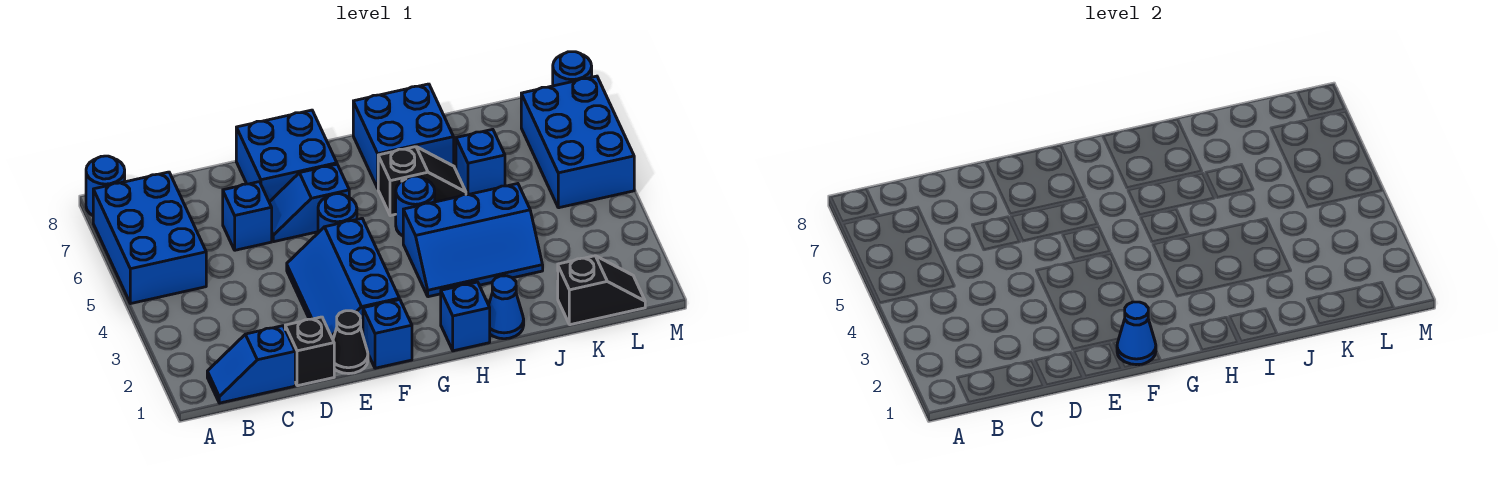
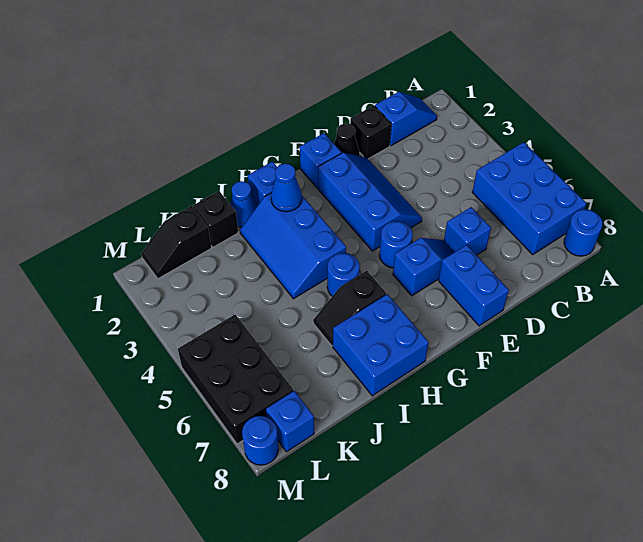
blue brick E7:F8 level 1 -> blue brick E7:E8 level 1
blue cone F1 level 2 -> blue cone H2 level 2
blue slope H3:J4 level 1 top 4 -> blue slope H2:I4 level 1 top H
none -> black brick J1 level 1
blue brick J6 level 1 -> blue brick L8 level 1
blue brick L5:M7 level 1 -> black brick L5:M7 level 1

